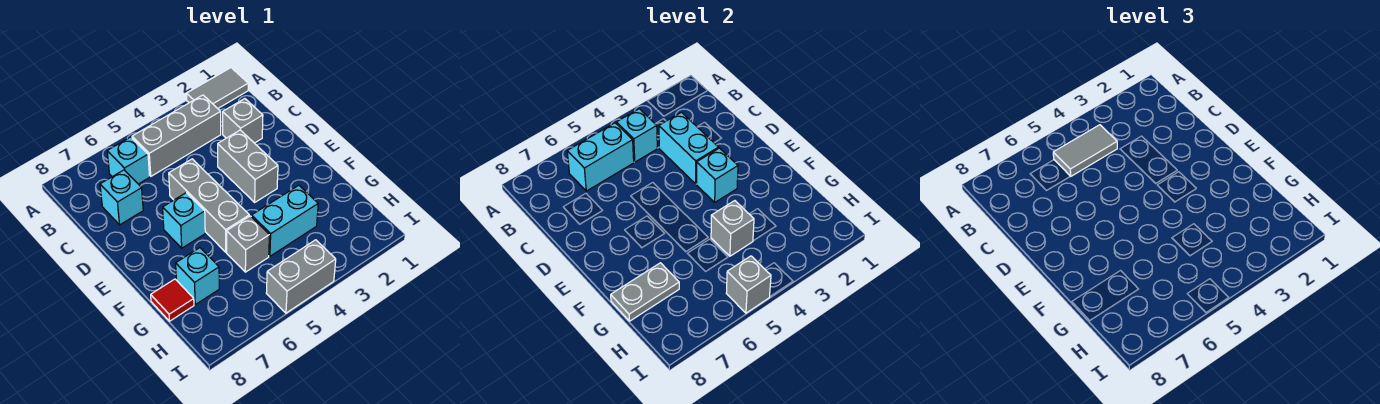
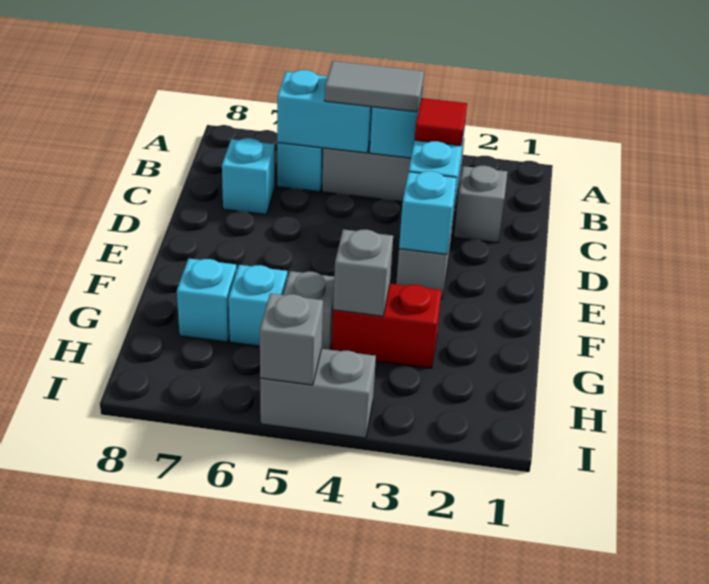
grey tile A1:A2 level 1 -> none
grey brick D5:F5 level 1 -> none
cyan brick E6 level 1 -> cyan brick G6 level 1
cyan brick G3:G4 level 1 -> red brick G3:G4 level 1
grey plate G7:G8 level 2 -> none
red tile G8 level 1 -> red tile C3 level 3

